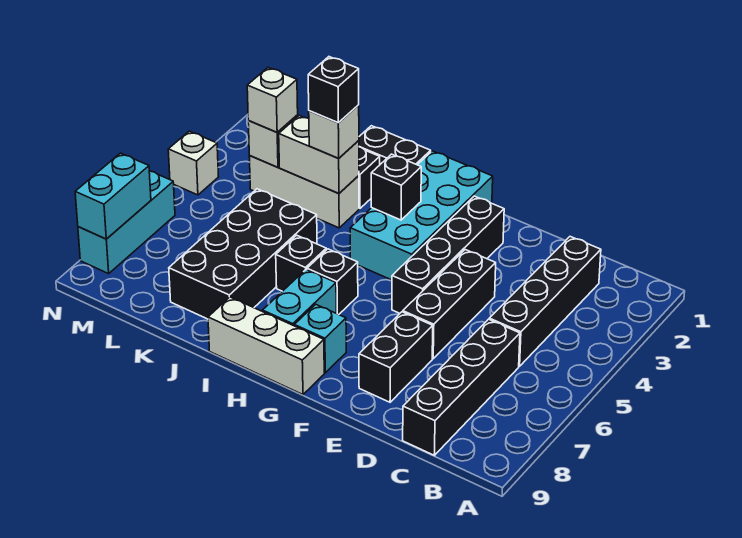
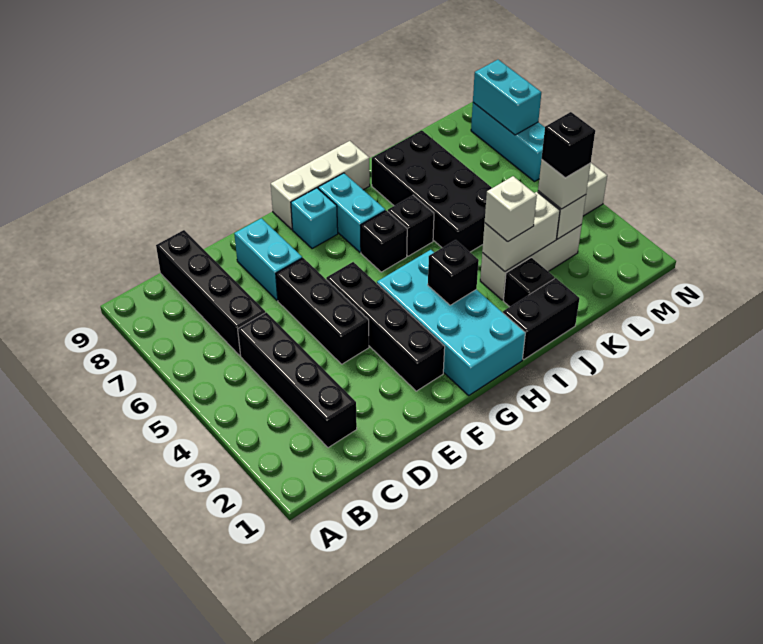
black brick E7:E8 level 1 -> cyan brick E7:E8 level 1
black brick J3 level 4 -> black brick L3 level 4

